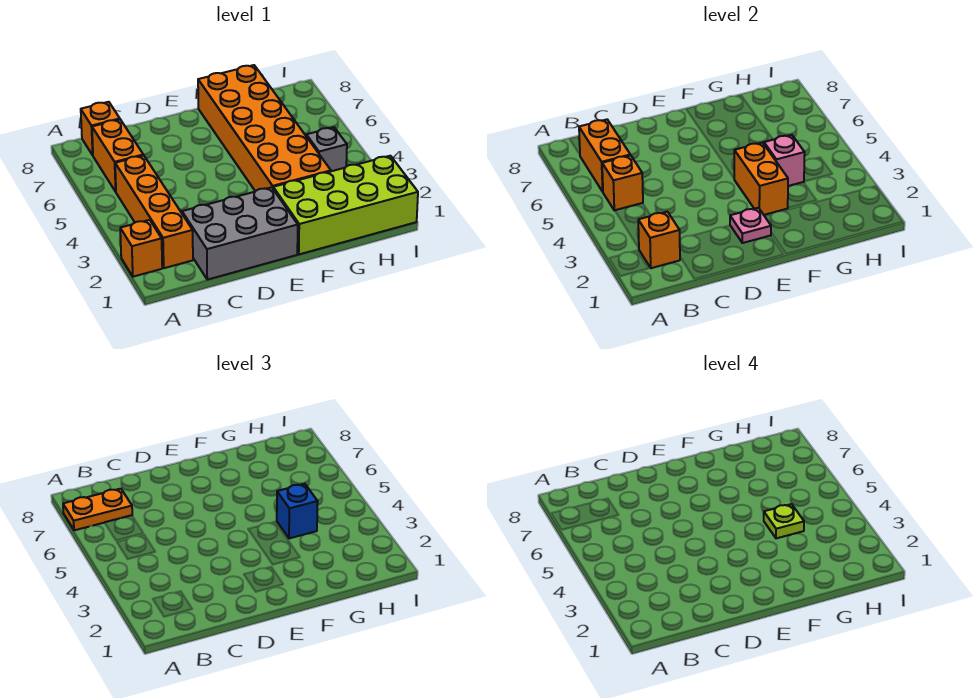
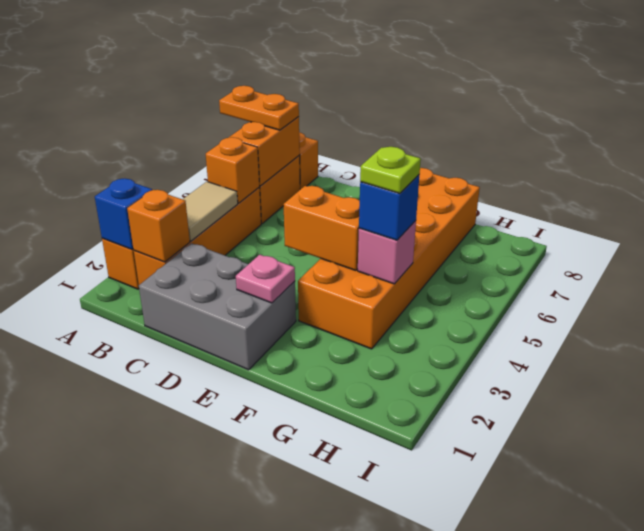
none -> blue brick A2 level 2
none -> tan tile B3:B4 level 2
lime brick F1:I2 level 1 -> none
orange brick F3:F4 level 2 -> orange brick E4:F4 level 2
grey brick H4 level 1 -> none

